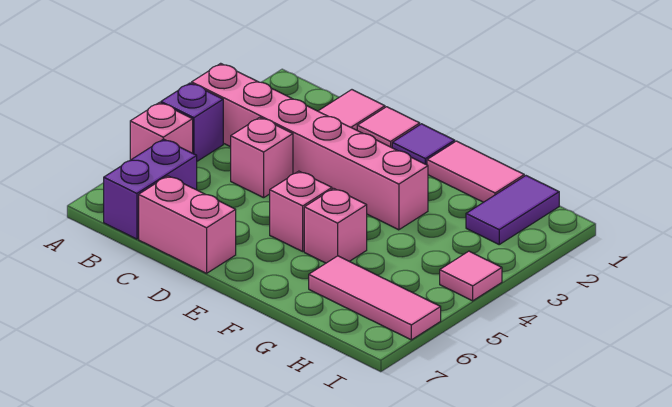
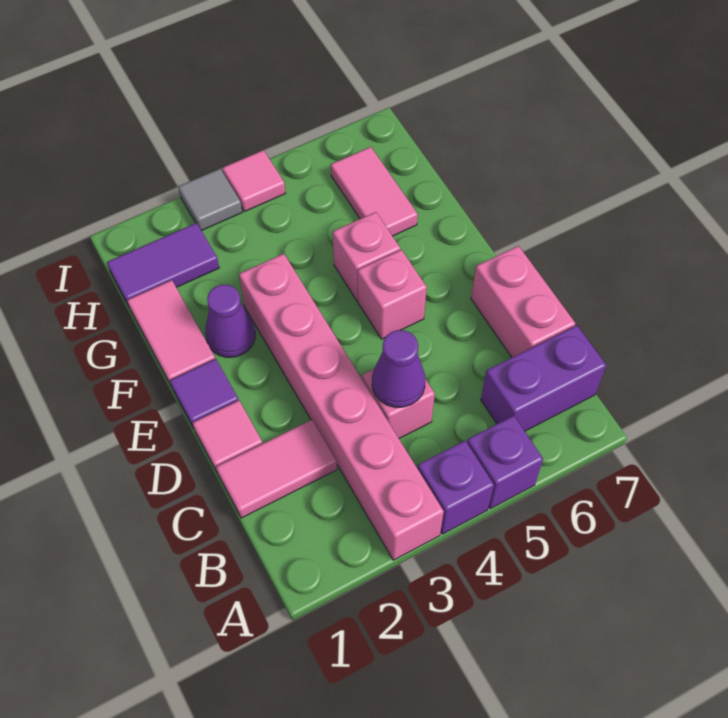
pink brick A5 level 1 -> purple brick A5 level 1
none -> purple cone C4 level 2
none -> purple cone F2 level 1
pink tile G6:I6 level 1 -> pink tile G6:H6 level 1
none -> grey tile I3 level 1

